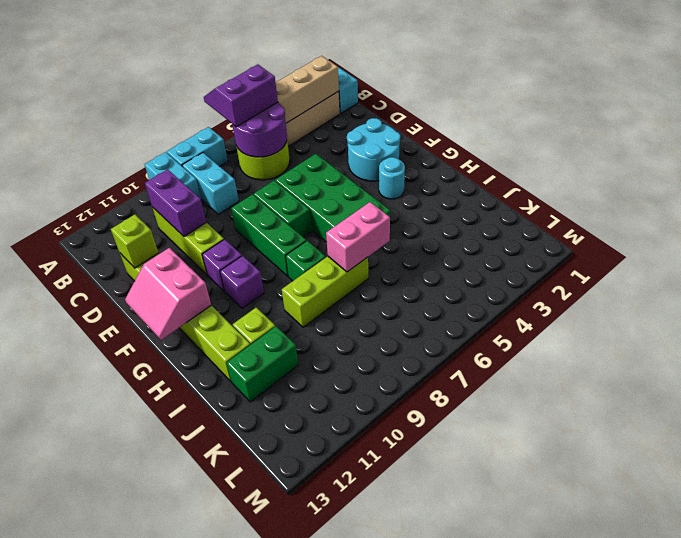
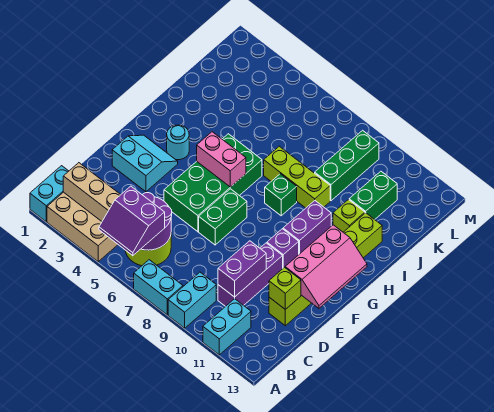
cyan brick B8:C8 level 1 -> cyan brick A11:B11 level 1
lime brick C10:E10 level 1 -> purple brick C10:E10 level 1
cyan round brick E2:F3 level 1 -> cyan slope E2:F3 level 1 top E
green brick E8:G8 level 1 -> green brick J9:L9 level 1
pink slope F12:G13 level 2 top 12 -> pink slope E12:G13 level 2 top 12
purple brick G10 level 1 -> purple brick G10:H10 level 1
pink brick I6:I7 level 2 -> pink brick G5:G6 level 2
green brick J11:J12 level 1 -> green brick J11:K11 level 1

